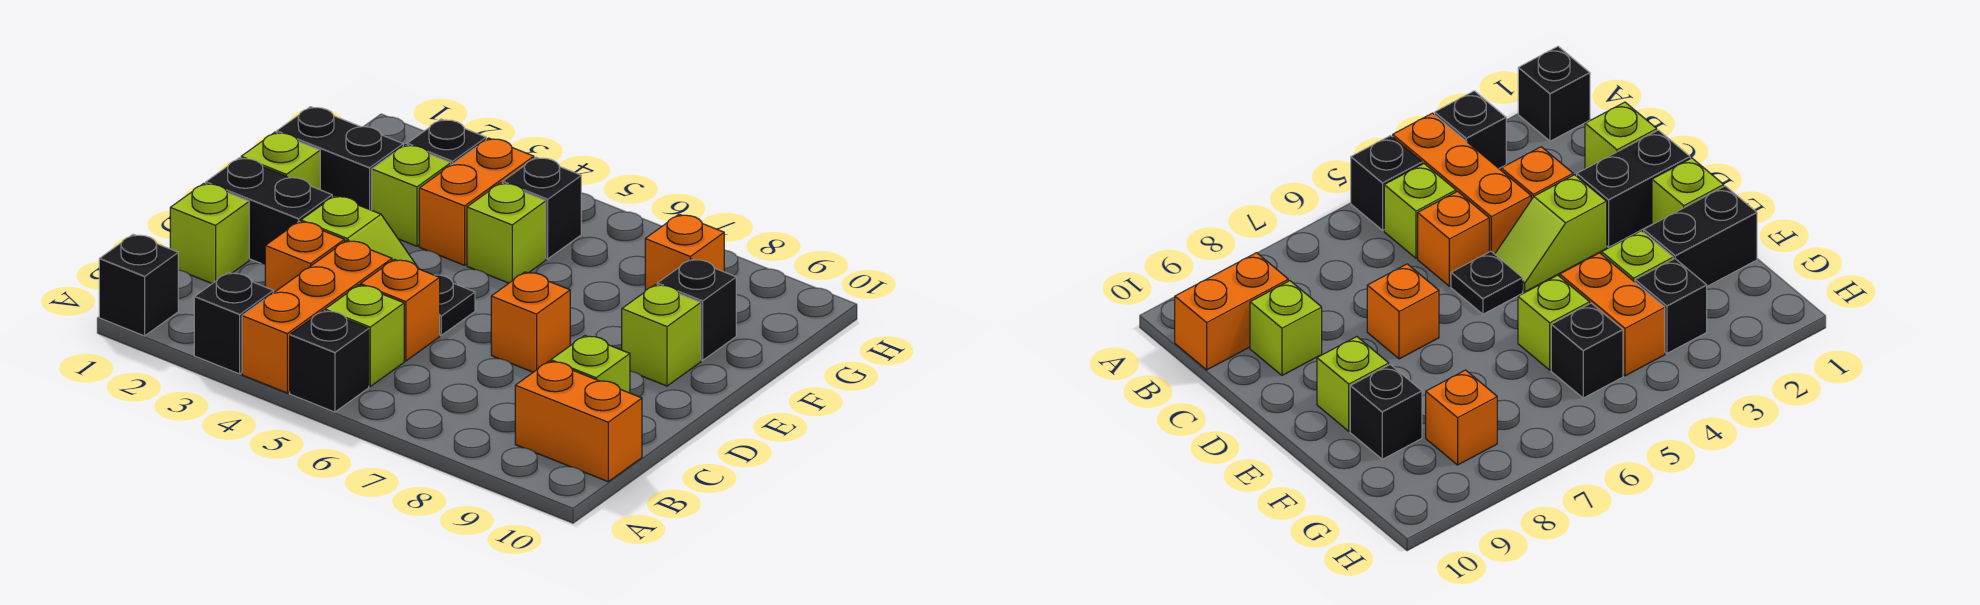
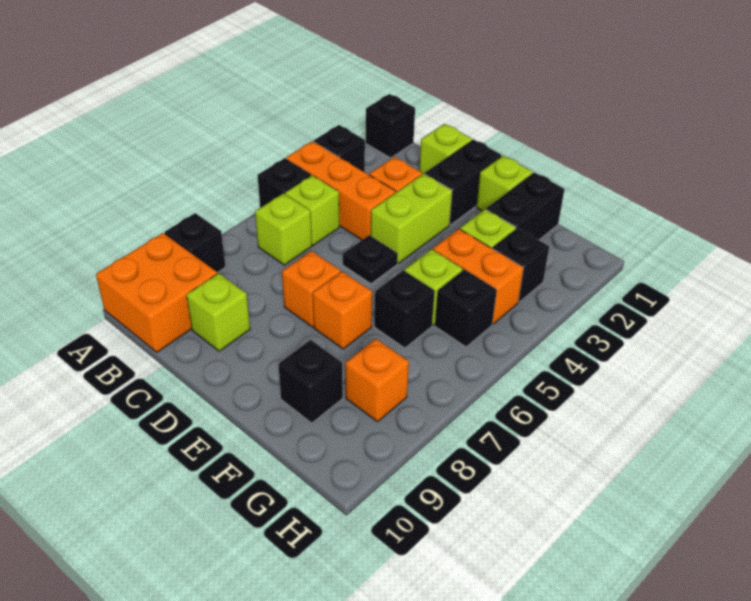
none -> black brick A8 level 1
orange brick B9:B10 level 1 -> orange brick A9:B10 level 1
orange brick C5 level 1 -> orange brick E7 level 1
lime slope D3:D4 level 1 top 3 -> lime brick D3:D4 level 1
lime brick E9 level 1 -> lime brick B6 level 1
none -> black brick F6 level 1

